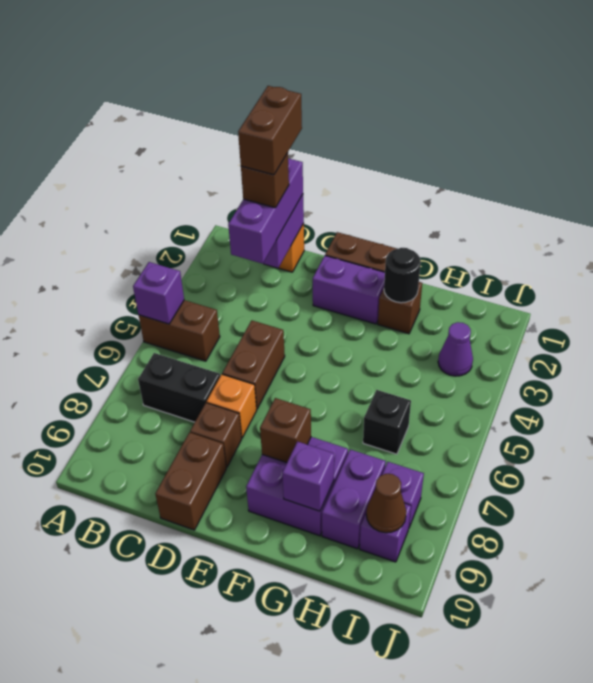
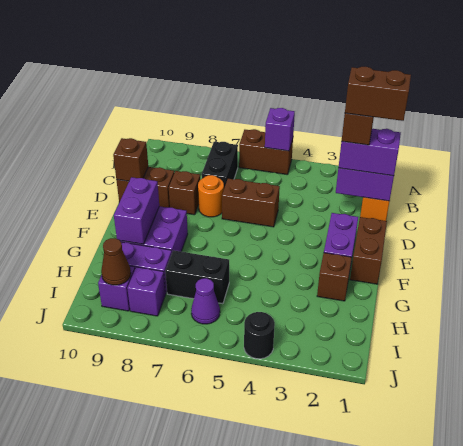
brown brick A5:B5 level 1 -> brown brick A5:A6 level 1
purple brick C1:C3 level 3 -> purple brick C1:C2 level 3
orange brick D7 level 1 -> orange round brick D7 level 1
brown brick F8 level 2 -> brown brick D10 level 2
black round brick G2 level 2 -> black round brick J4 level 1
purple brick G9 level 2 -> purple brick F9:G9 level 2
black brick H6 level 1 -> black brick H6:H7 level 1
purple cone I3 level 1 -> purple cone I6 level 1

